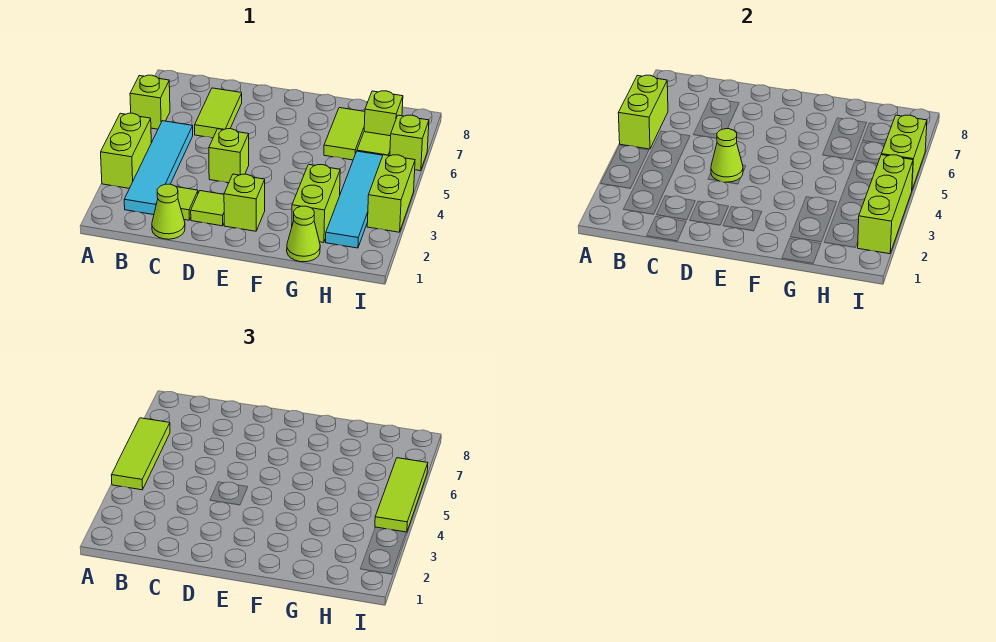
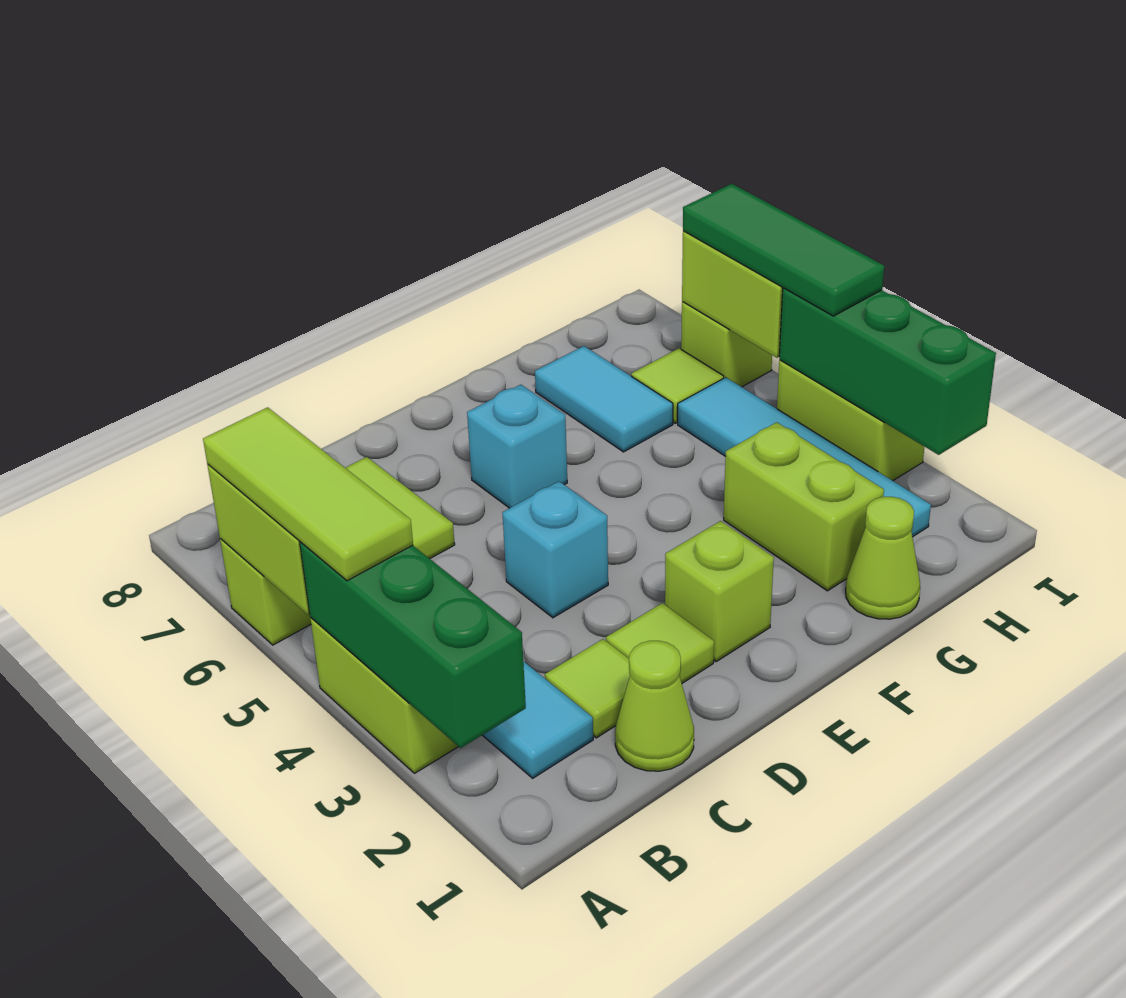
none -> green brick A2:A4 level 2
lime brick D4 level 1 -> cyan brick D4 level 1
lime cone D4 level 2 -> none
none -> cyan brick E6 level 1
lime tile G6:G7 level 1 -> cyan tile G6:G7 level 1
lime brick H7 level 1 -> none
lime brick I2:I4 level 2 -> green brick I2:I4 level 2
lime tile I4:I6 level 3 -> green tile I4:I6 level 3

